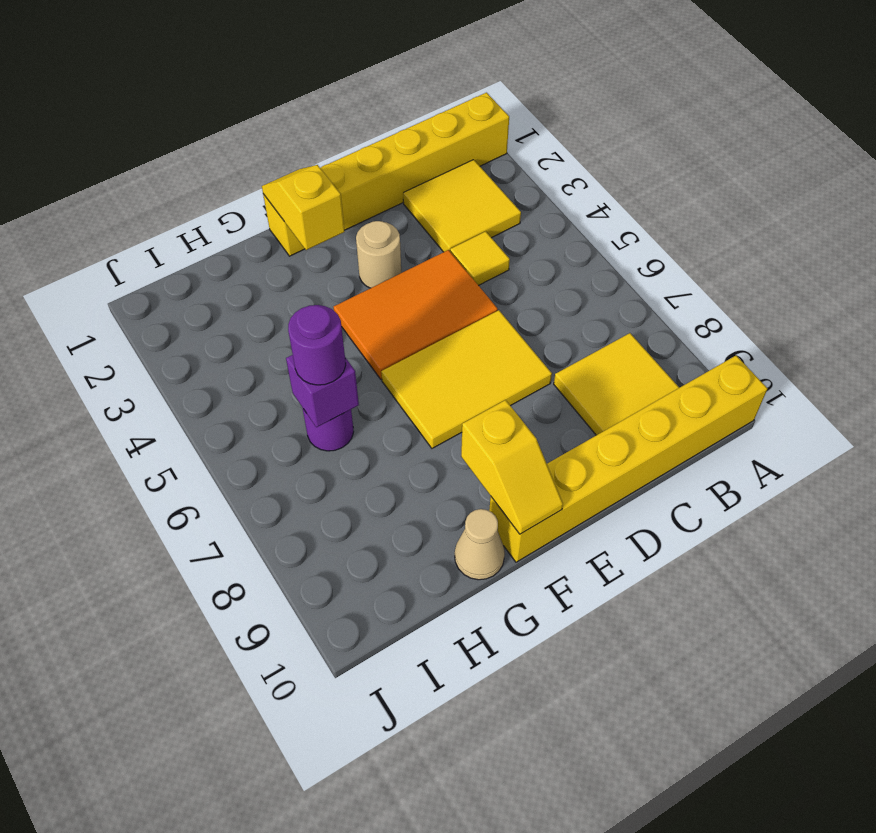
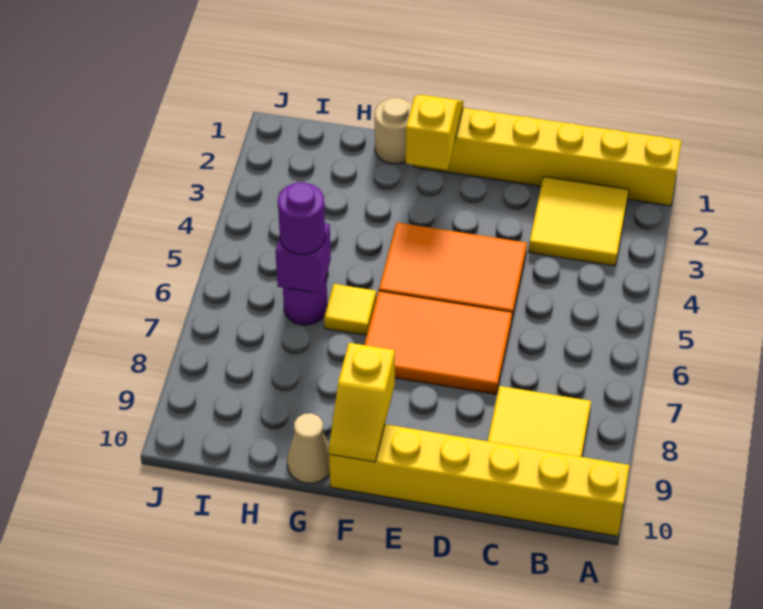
yellow tile C4 level 1 -> yellow tile G6 level 1
yellow tile D6:F7 level 1 -> orange tile D6:F7 level 1
tan round brick E3 level 1 -> tan round brick G1 level 1

